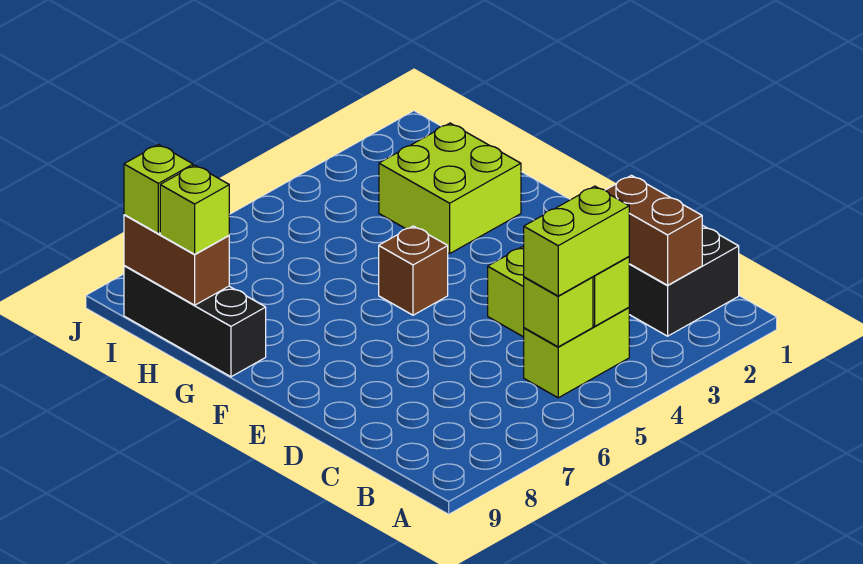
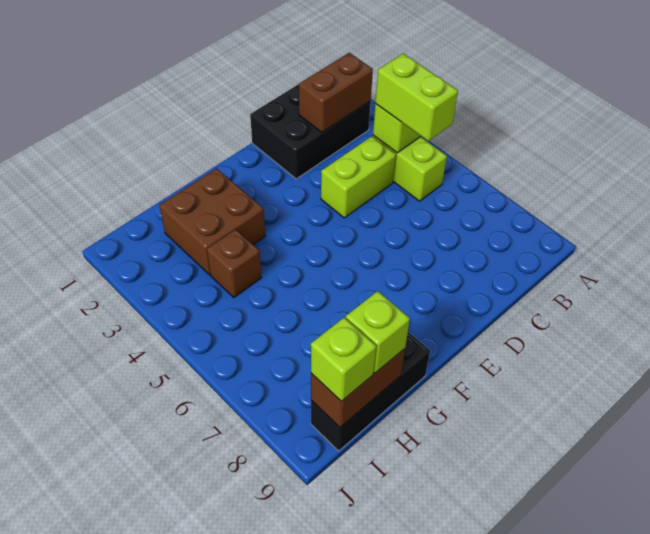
lime brick B5 level 2 -> none
brown brick F5 level 1 -> brown brick H4 level 1
lime brick G2:H3 level 1 -> brown brick G2:H3 level 1

